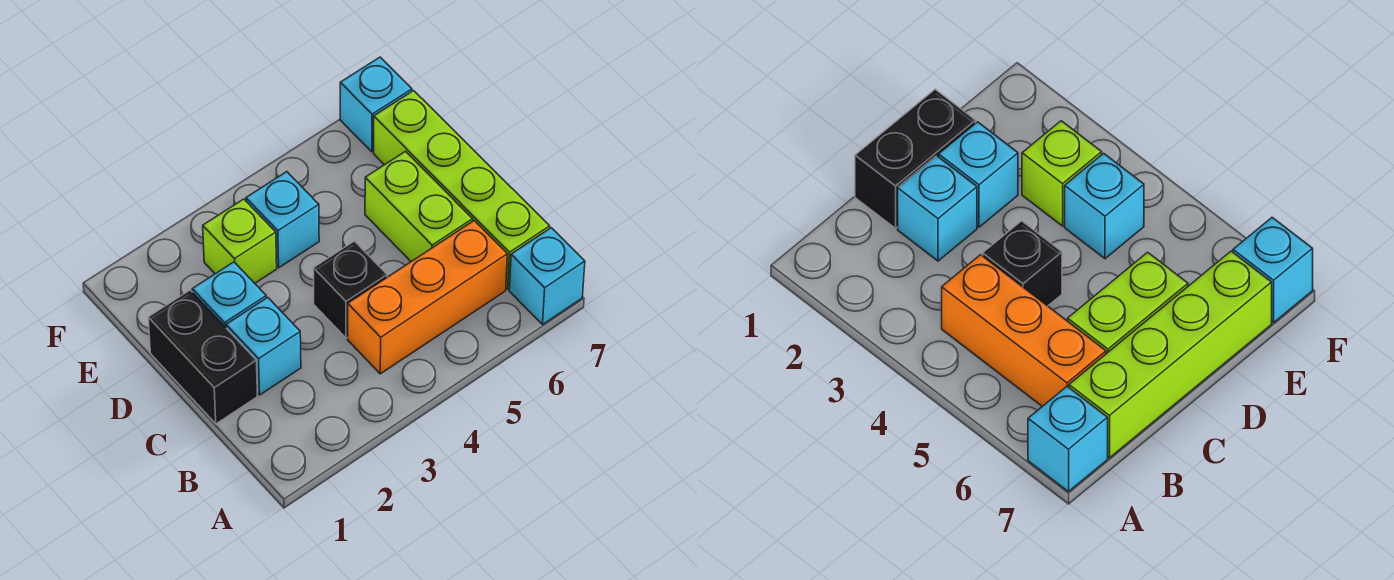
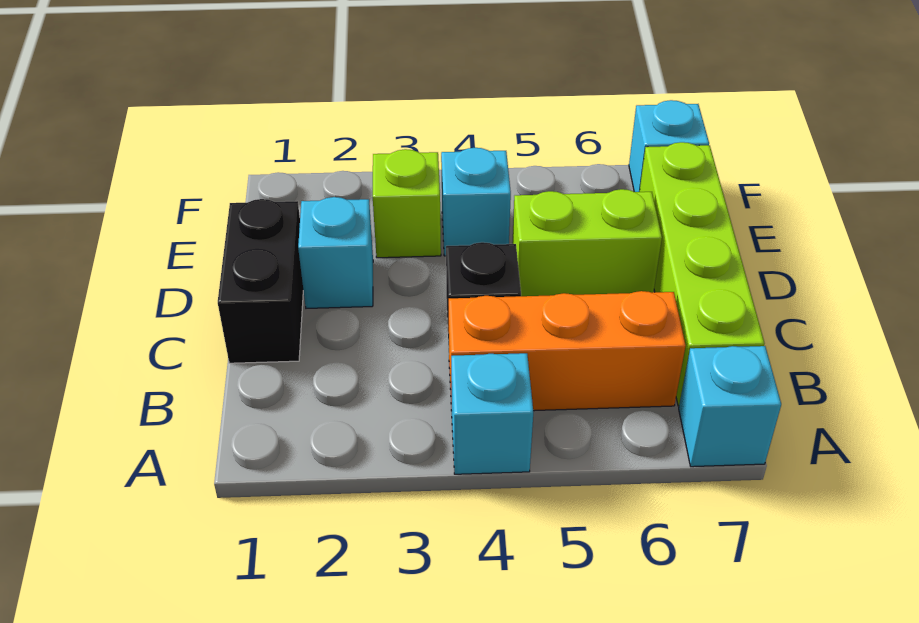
cyan brick C2 level 1 -> cyan brick A4 level 1
lime brick C6:D6 level 1 -> lime brick D5:D6 level 1

